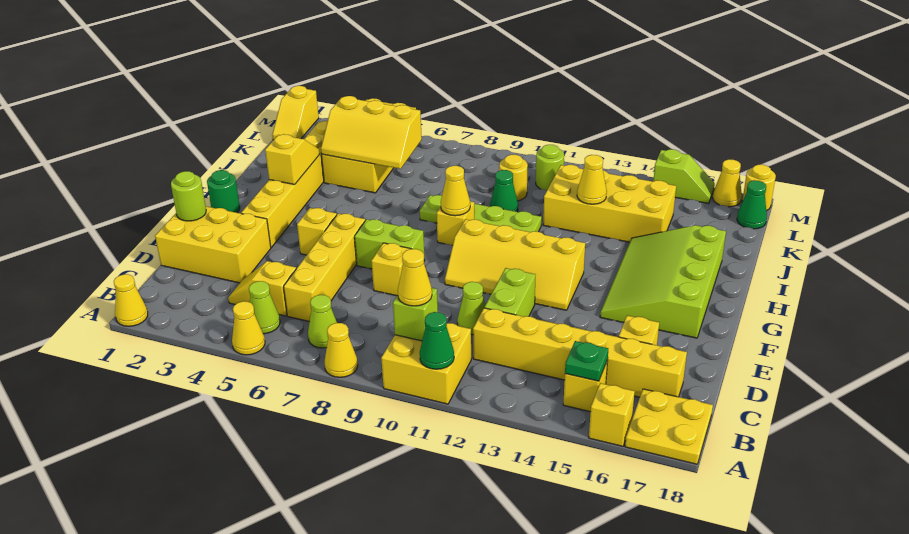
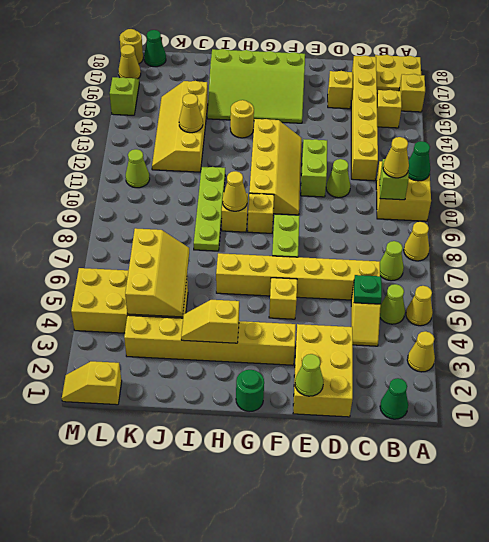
yellow cone A1 level 1 -> yellow cone A3 level 1
green plate B15 level 2 -> green plate C5 level 2
yellow brick C6:F6 level 1 -> yellow brick C6:H6 level 1
lime brick D12:E12 level 1 -> lime brick E11:E12 level 1
lime round brick E1 level 2 -> lime cone E1 level 2
yellow brick E8 level 1 -> yellow brick G9 level 1
green cone J10 level 1 -> green cone B1 level 1
yellow brick J12:K15 level 1 -> yellow slope J12:K15 level 1 top J
yellow round brick K10 level 1 -> yellow round brick H14 level 1
yellow slope L1:M1 level 1 top M -> yellow slope L1:M1 level 1 top L
lime round brick L11 level 1 -> lime cone L11 level 1

